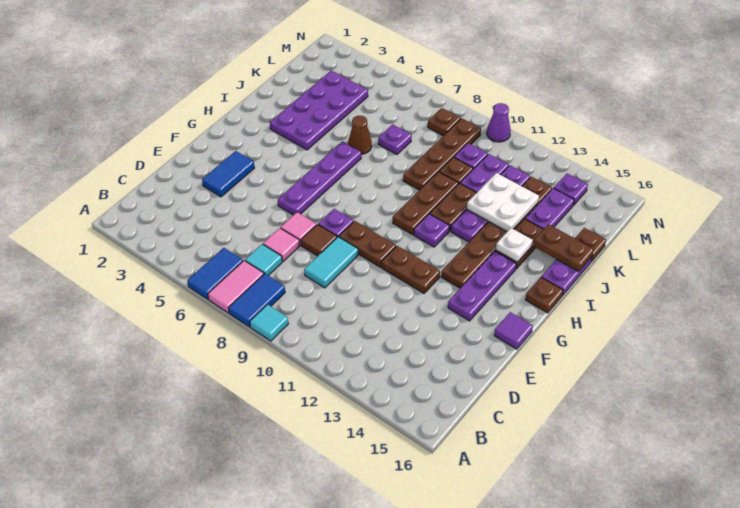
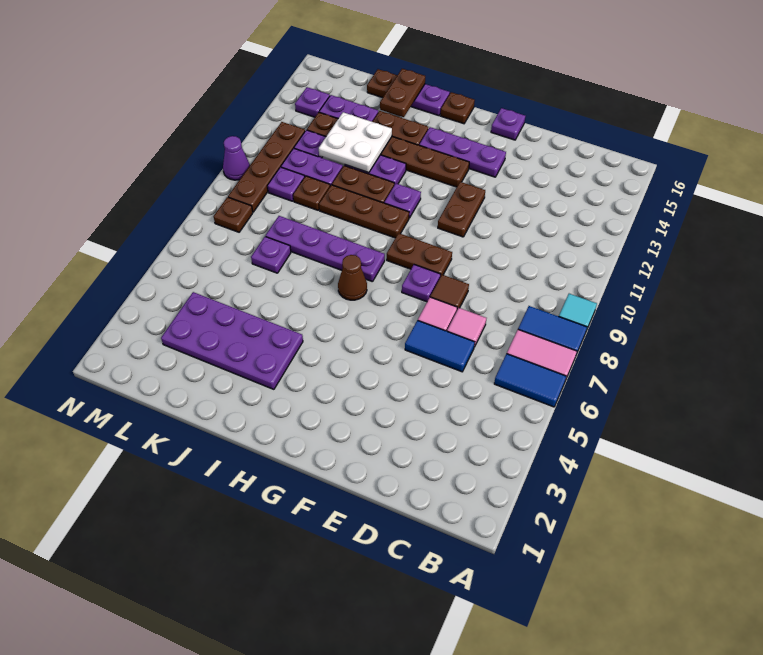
cyan tile C7 level 1 -> none
cyan tile D9:E9 level 1 -> none
blue tile E3:F3 level 1 -> blue tile D6:E6 level 1
purple plate F6:I6 level 1 -> purple plate H8:K8 level 1
brown plate F9:F10 level 1 -> brown plate F9:G9 level 1
purple tile F16 level 1 -> purple plate F16 level 1
white plate I14 level 2 -> none
brown cone J6 level 1 -> brown cone H7 level 1
brown plate J9:M9 level 1 -> brown plate M9:M12 level 1

